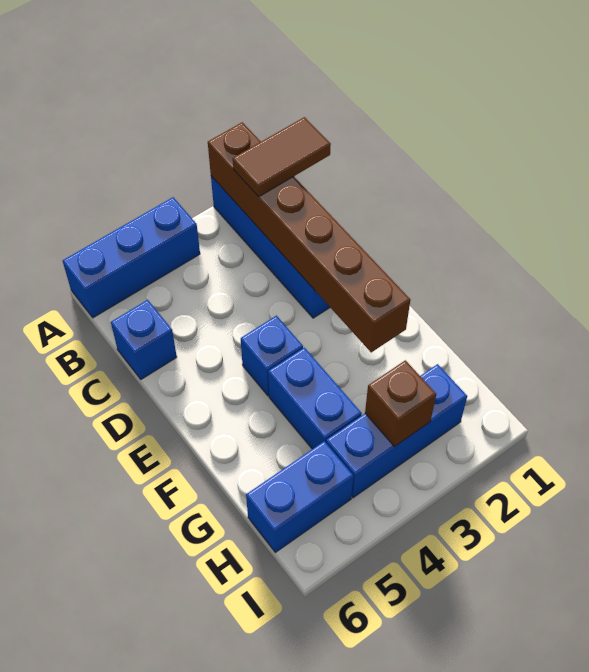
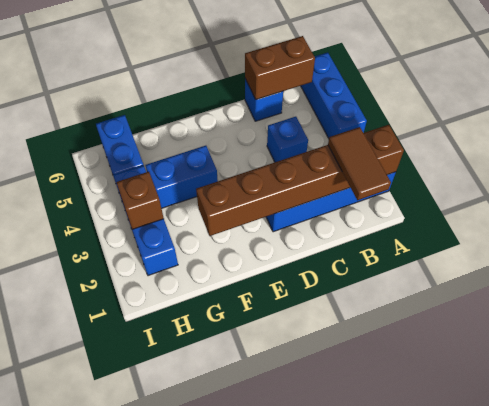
none -> brown brick B6:C6 level 2
blue brick E4 level 1 -> blue brick C4 level 1

